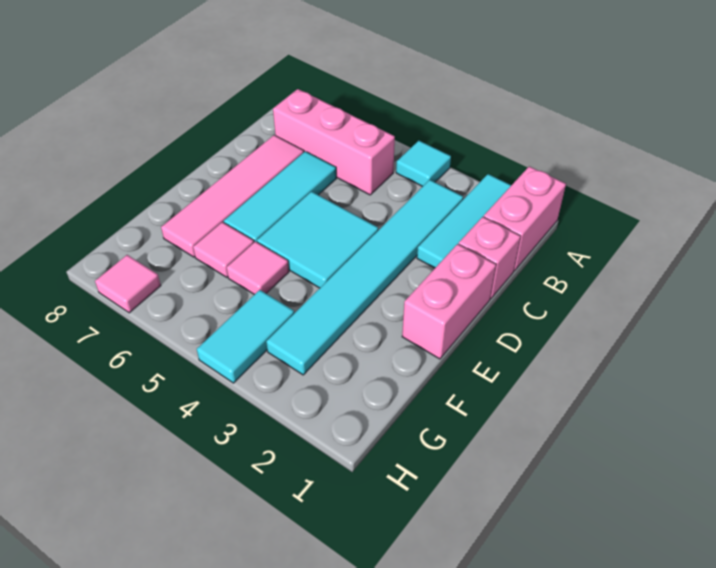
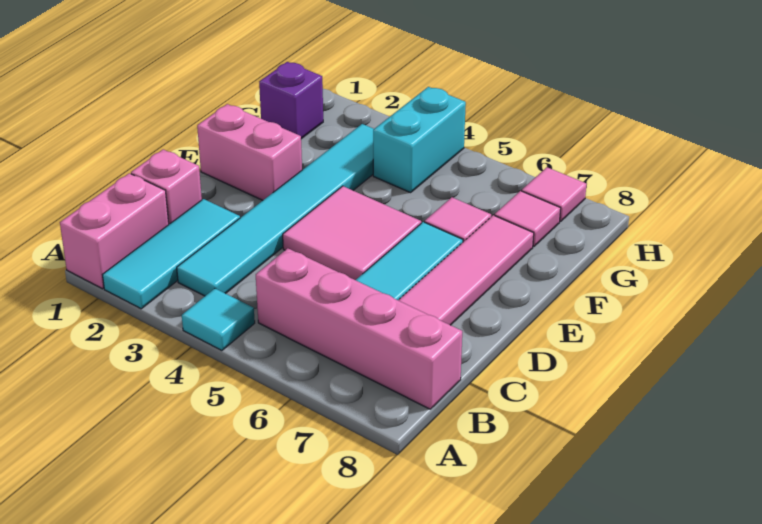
pink brick B5:B7 level 1 -> pink brick B5:B8 level 1
pink brick D1:E1 level 1 -> pink brick E1:E2 level 1
cyan tile D4:E5 level 1 -> pink tile D4:E5 level 1
pink tile F5 level 1 -> pink tile G7 level 1
none -> purple brick G1 level 1
cyan tile G4:H4 level 1 -> cyan brick G4:H4 level 1

